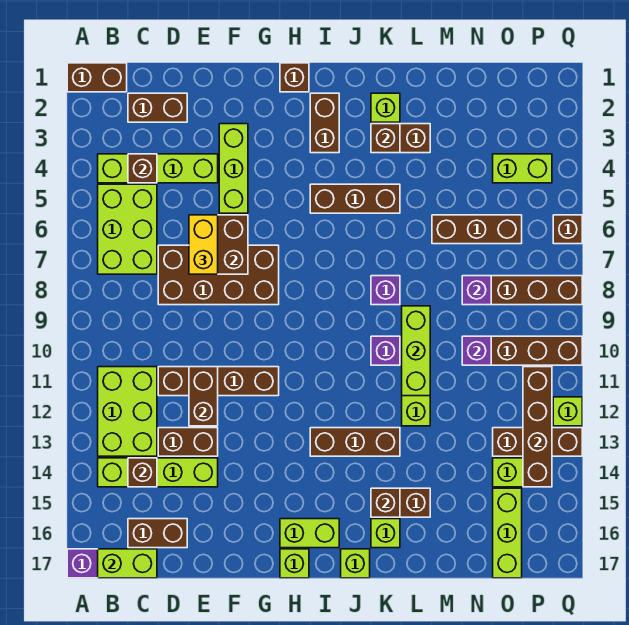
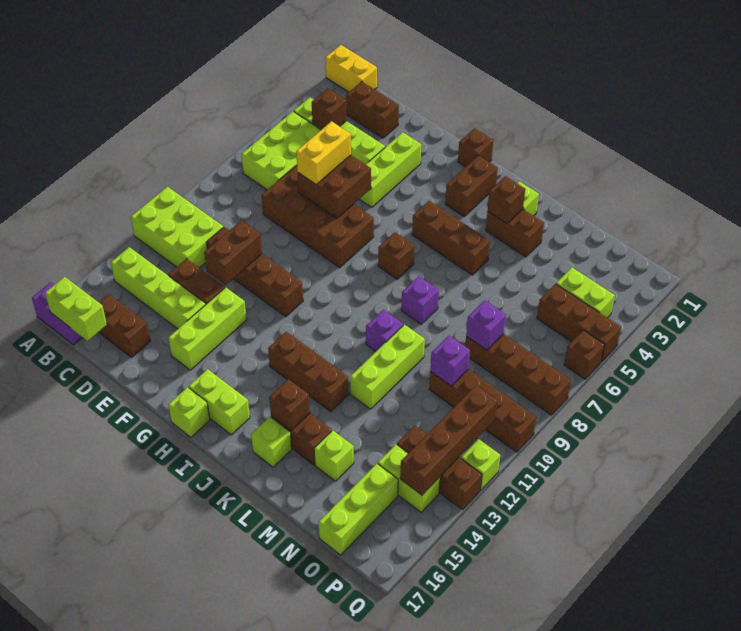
brown brick A1:B1 level 1 -> yellow brick A1:B1 level 1
lime brick B11:C13 level 1 -> lime brick A11:C12 level 1
brown brick C14 level 2 -> brown brick I7 level 1
lime brick J17 level 1 -> lime brick M15 level 1
lime brick L9:L11 level 2 -> lime brick F13:F15 level 1
brown brick M6:O6 level 1 -> brown brick O5:Q5 level 1

